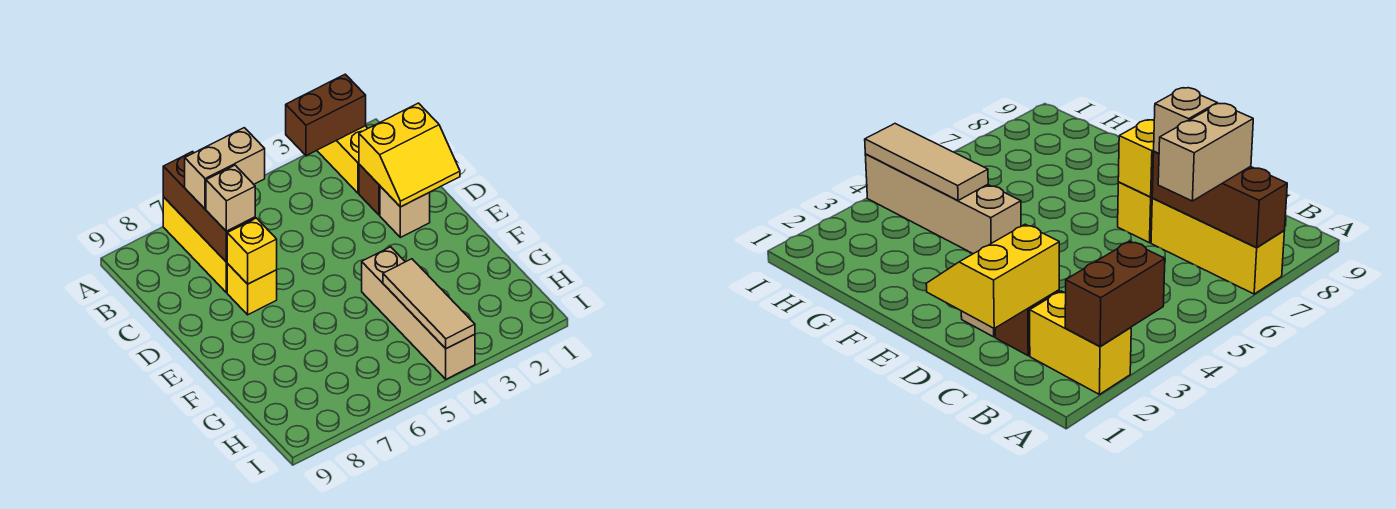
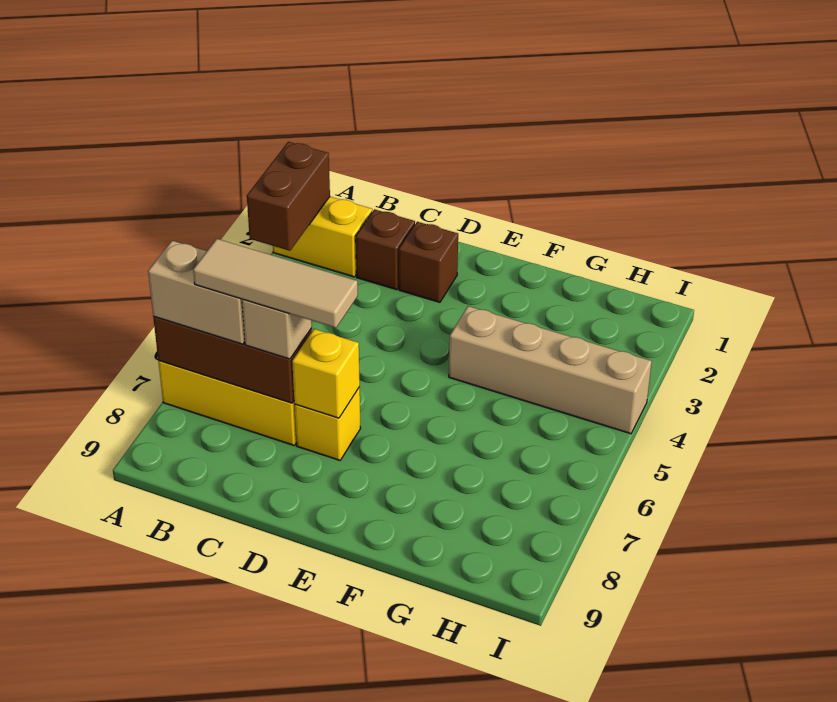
tan brick B6:B7 level 3 -> tan brick A7:B7 level 3
yellow slope C1:D2 level 2 top C -> none
tan brick D2 level 1 -> brown brick D2 level 1
tan tile G4:I4 level 2 -> tan tile B7:D7 level 4

